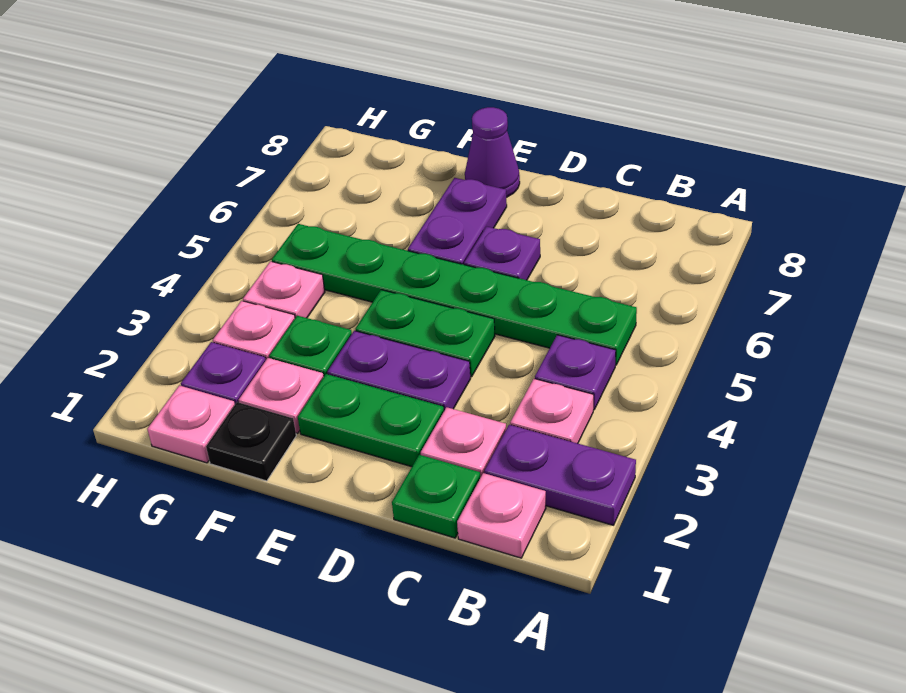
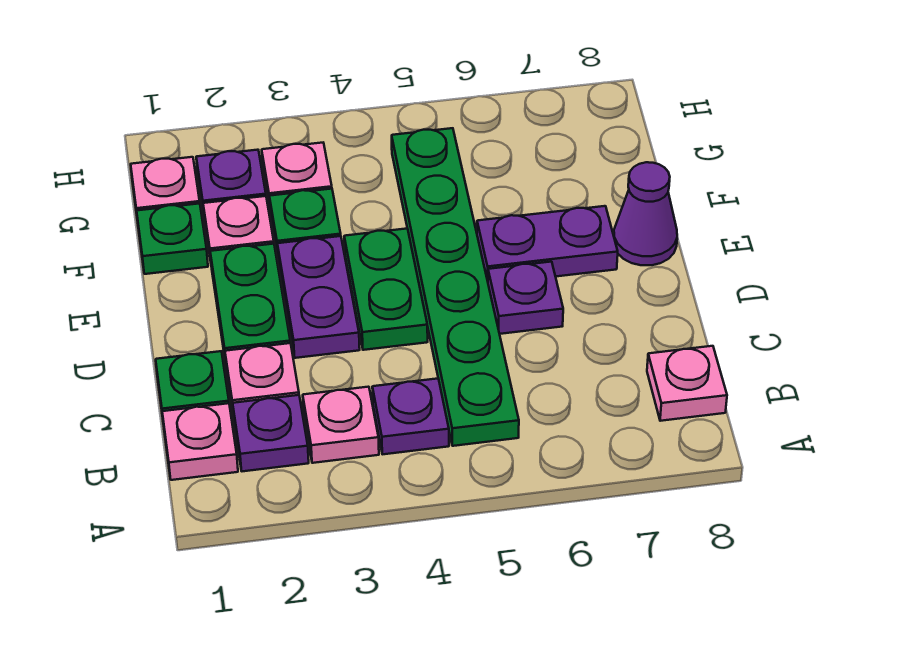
purple plate A2:B2 level 1 -> purple plate B2 level 1
black plate F1 level 1 -> green plate F1 level 1
pink plate G4 level 1 -> pink plate B8 level 1

